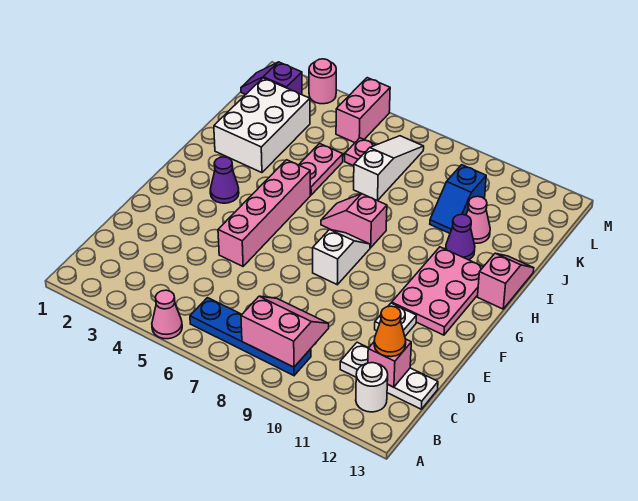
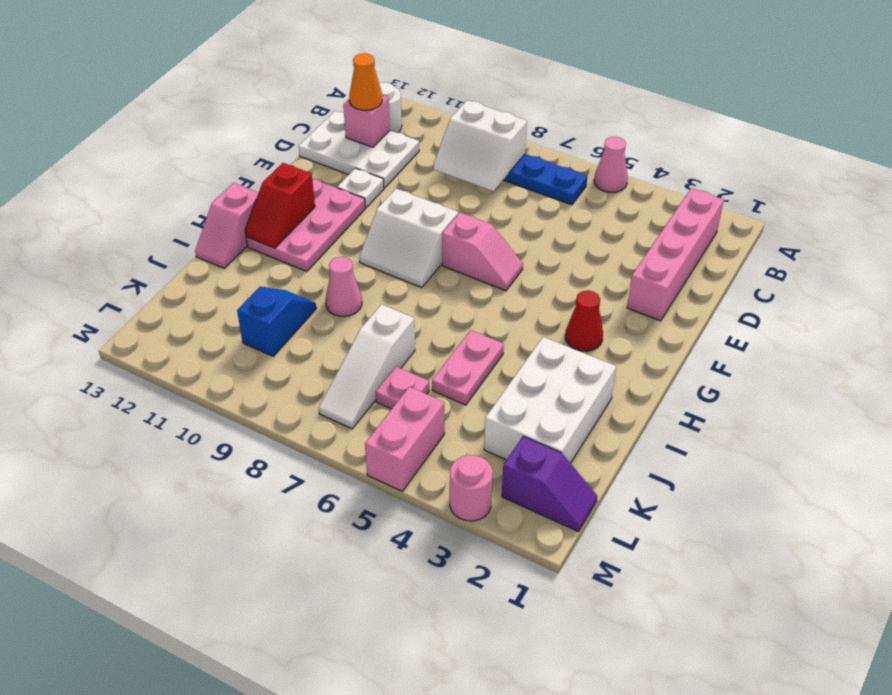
pink slope B8:C9 level 2 top B -> white slope B8:C9 level 2 top B
white plate C11:C13 level 1 -> white plate C11:D13 level 1
pink brick E5:H5 level 1 -> pink brick B2:E2 level 1
white slope F8:G8 level 1 top F -> white slope F8:G9 level 1 top F
purple cone G3 level 1 -> red cone G3 level 1
none -> red slope G12:H12 level 2 top G
pink slope H7:H8 level 1 top 8 -> pink slope F6:F7 level 1 top 7
purple cone I11 level 1 -> none
pink cone J11 level 1 -> pink cone I9 level 1

